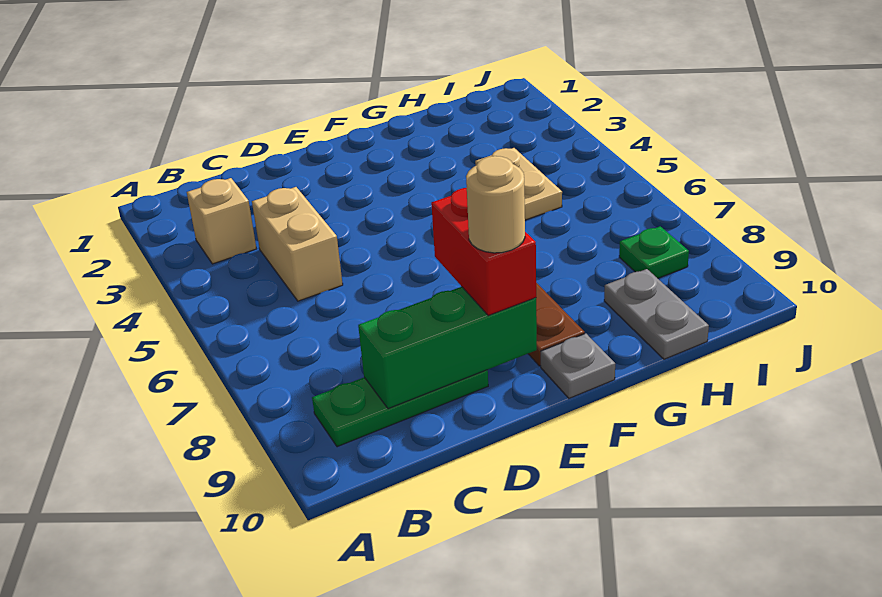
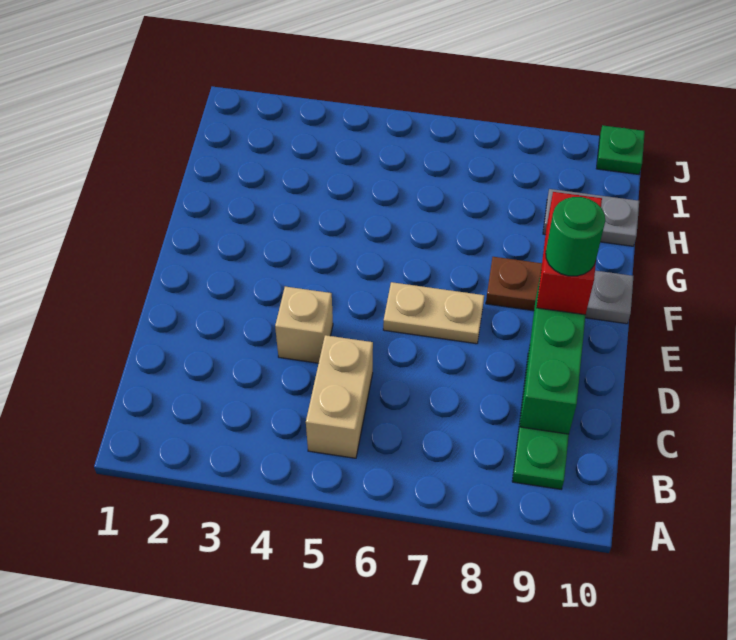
tan brick B3 level 1 -> tan brick D4 level 1
tan brick C4:C5 level 1 -> tan brick B5:C5 level 1
red brick E8:E9 level 3 -> red brick E9:F9 level 3
tan round brick E9 level 4 -> green round brick E9 level 4
tan plate H4:H5 level 1 -> tan plate E6:E7 level 1
green plate I8 level 1 -> green plate J10 level 1

